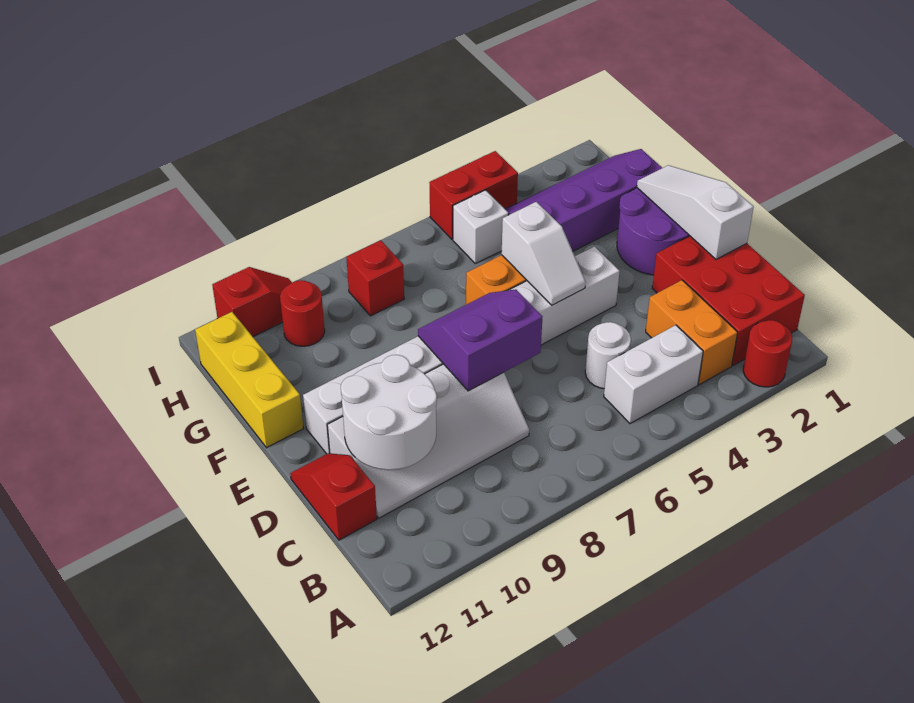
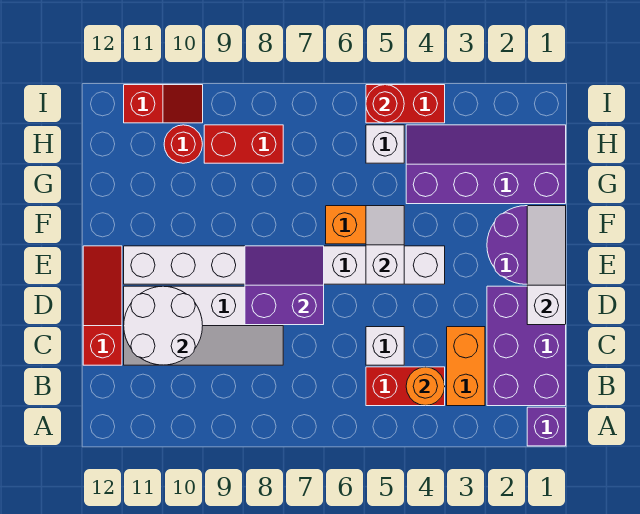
none -> purple brick A1 level 1
red round brick A2 level 1 -> red round brick I5 level 2
red brick B1:D2 level 1 -> purple brick B1:D2 level 1
white brick B4:B5 level 1 -> red brick B4:B5 level 1
none -> orange round brick B4 level 2
white round brick C5 level 1 -> white brick C5 level 1
red slope C12:D12 level 1 top C -> red slope C12:E12 level 1 top C
white slope E5:F5 level 2 top F -> white slope E5:F5 level 2 top E
yellow brick F12:H12 level 1 -> none
red brick H8 level 1 -> red brick H8:H9 level 1

